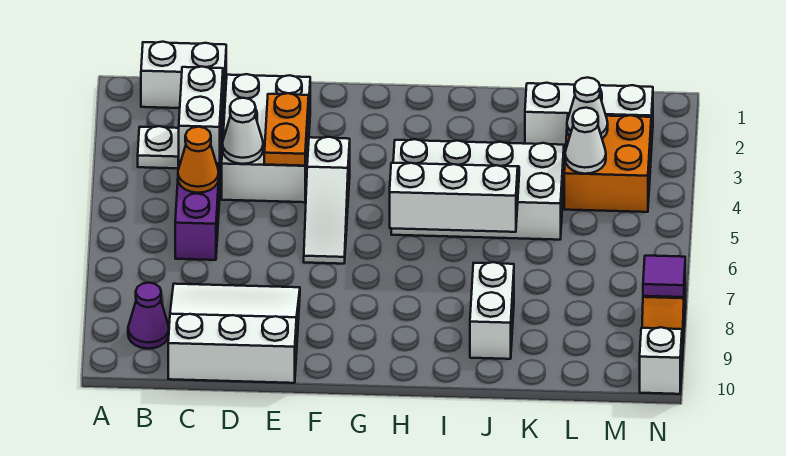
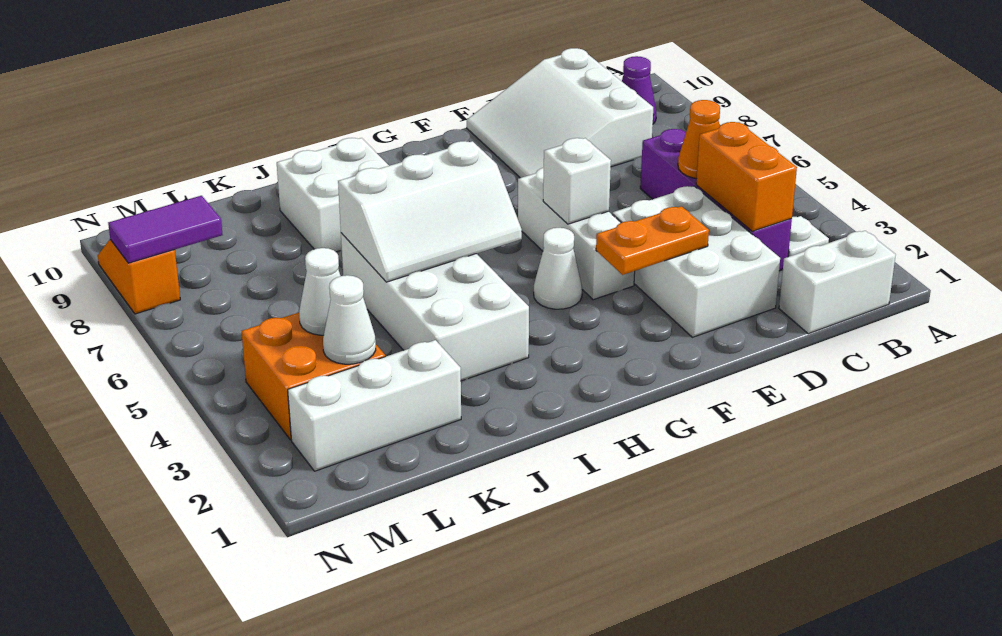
white brick C3:C4 level 2 -> orange brick C3:C4 level 2
white slope C8:E10 level 1 top 10 -> white slope C8:E10 level 1 top C
white cone D4 level 2 -> white cone G4 level 1
orange plate E3:E4 level 2 -> orange plate E3:F3 level 2
white slope F4:F6 level 1 top 4 -> white brick F4:F6 level 1
white brick H4:K5 level 1 -> white brick I3:J6 level 1
white brick J8:J9 level 1 -> white brick I8:J9 level 1
purple tile N8 level 2 -> purple tile M8:N8 level 2
white brick N10 level 1 -> white brick F5 level 2

